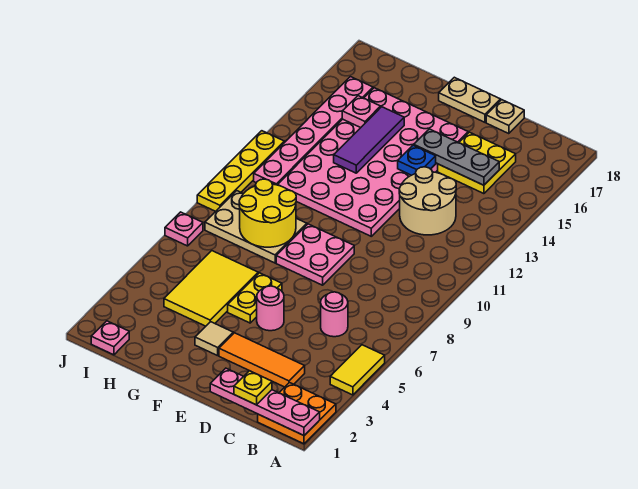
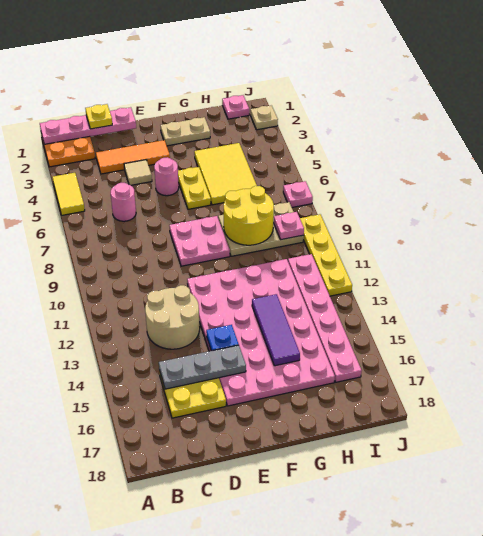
tan plate D18 level 1 -> tan plate J2 level 1
tan plate E18:F18 level 1 -> tan plate F2:G2 level 1
tan tile F3 level 1 -> tan tile D4 level 1
pink plate H15 level 2 -> pink plate I9 level 2

